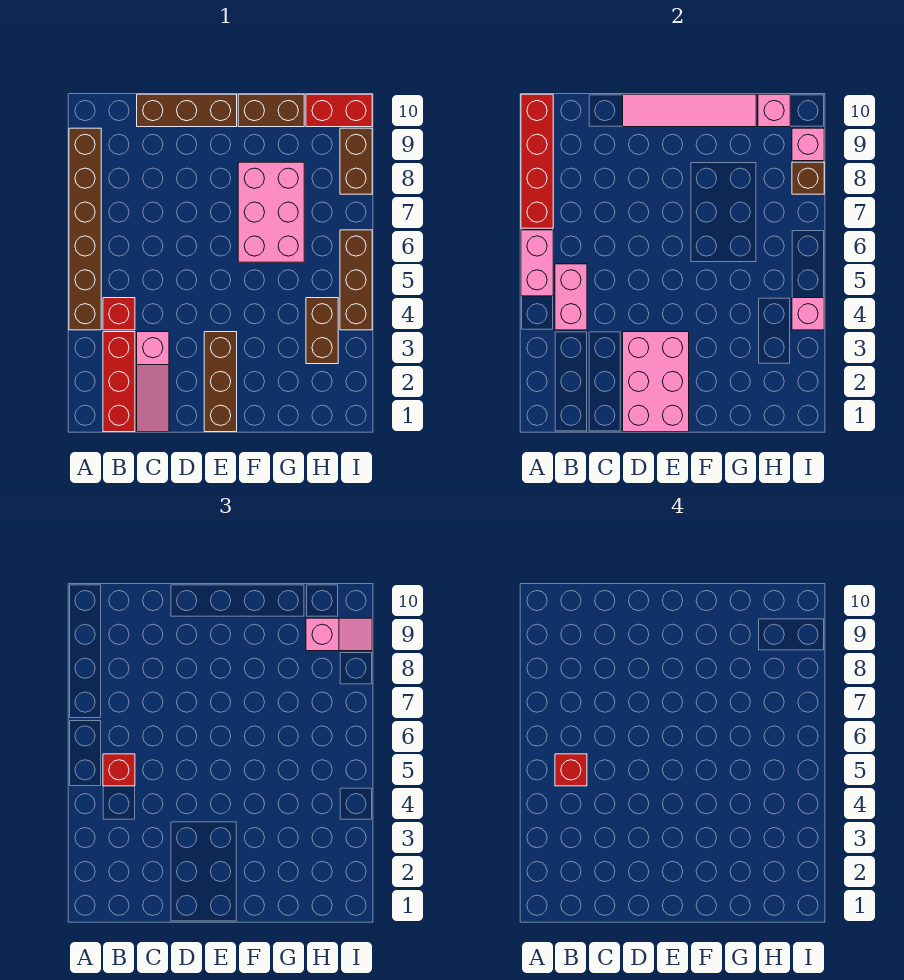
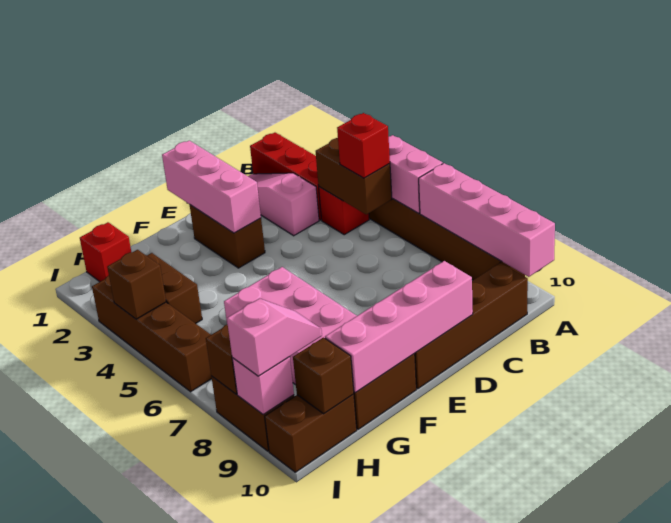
red brick A7:A10 level 2 -> pink brick A7:A10 level 2
pink brick B4:B5 level 2 -> brown brick B4:B5 level 2
red brick B5 level 4 -> red brick H1 level 1
brown brick C10:E10 level 1 -> brown brick B10:E10 level 1
pink brick D1:E3 level 2 -> pink brick E1:E3 level 2
pink tile D10:G10 level 2 -> pink brick D10:G10 level 2
brown brick E1:E3 level 1 -> brown brick E2:E3 level 1
pink slope H9:I9 level 3 top H -> pink slope H9:I9 level 3 top I
red brick H10:I10 level 1 -> brown brick H10:I10 level 1
pink brick H10 level 2 -> brown brick H10 level 2
brown brick I4:I6 level 1 -> brown brick I3:I6 level 1
pink brick I4 level 2 -> brown brick I4 level 2

